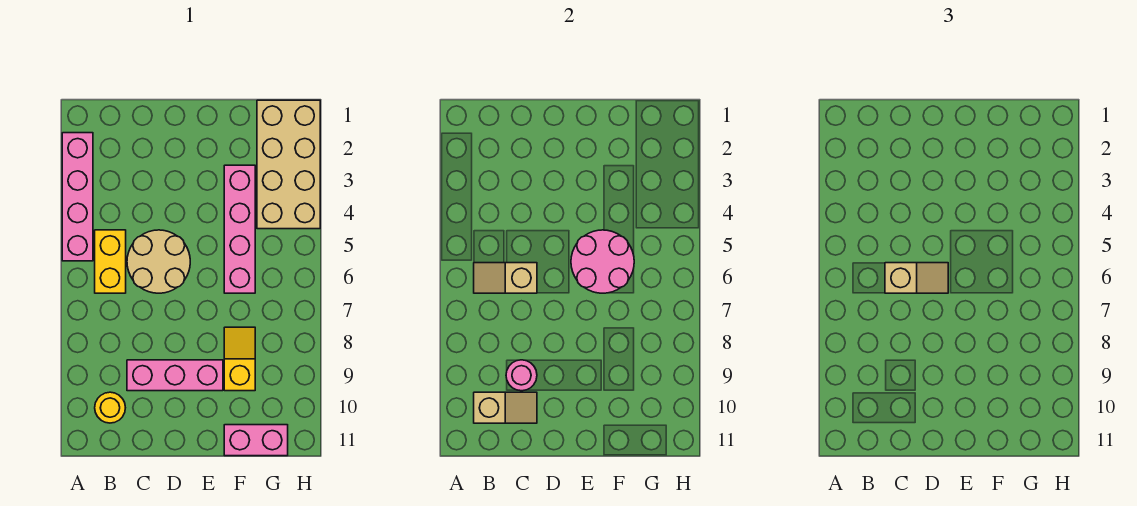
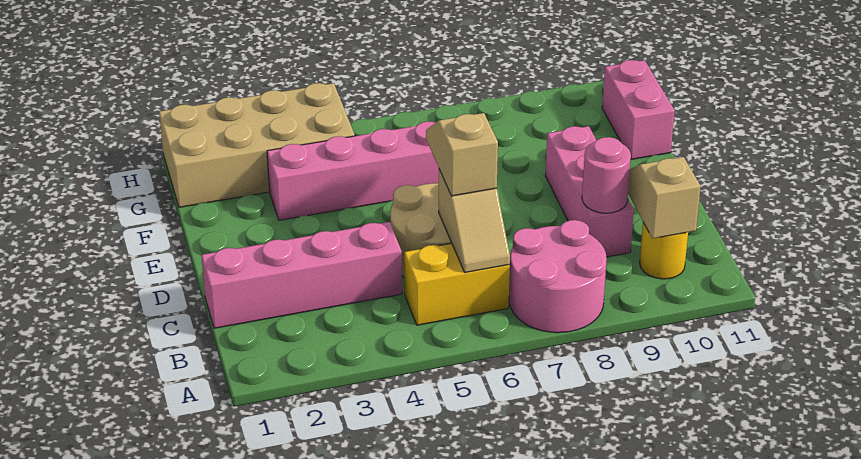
pink brick A2:A5 level 1 -> pink brick C1:C4 level 1
pink round brick E5:F6 level 2 -> pink round brick A7:B8 level 1
yellow slope F8:F9 level 1 top 9 -> none

